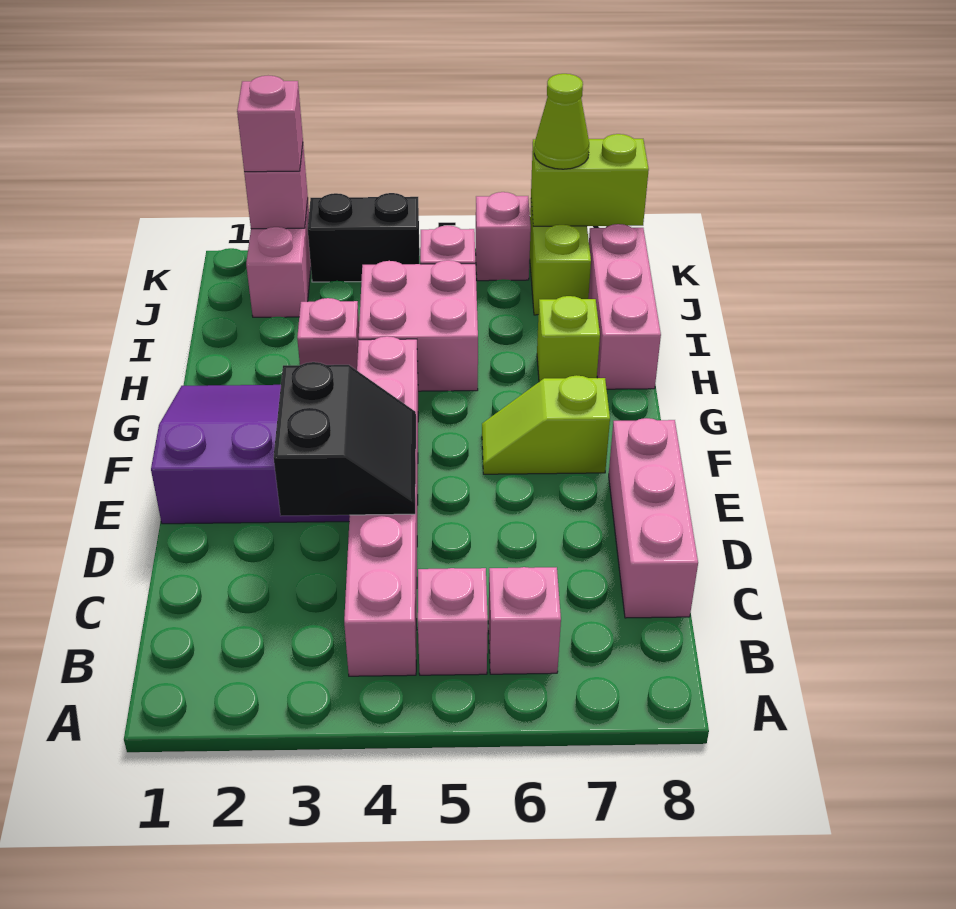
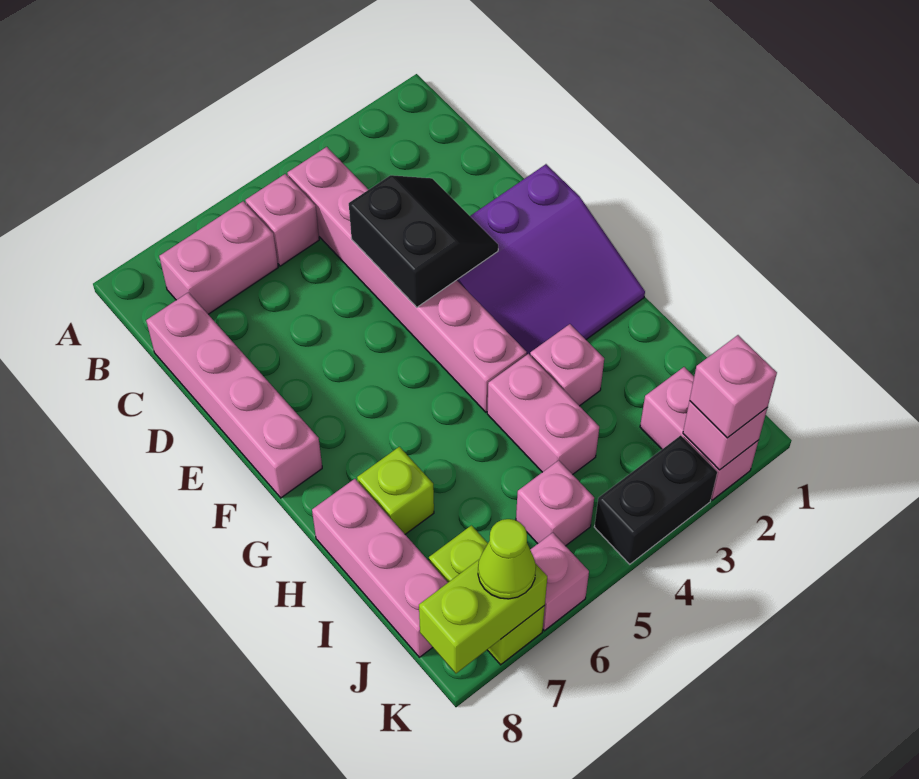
pink brick B6 level 1 -> pink brick B6:B7 level 1
pink brick C8:E8 level 1 -> pink brick C8:F8 level 1
black slope D3:E4 level 2 top 3 -> black slope D3:E4 level 2 top 4
lime slope F6:F7 level 1 top 7 -> none
pink brick H4:I5 level 1 -> pink brick H4:I4 level 1

